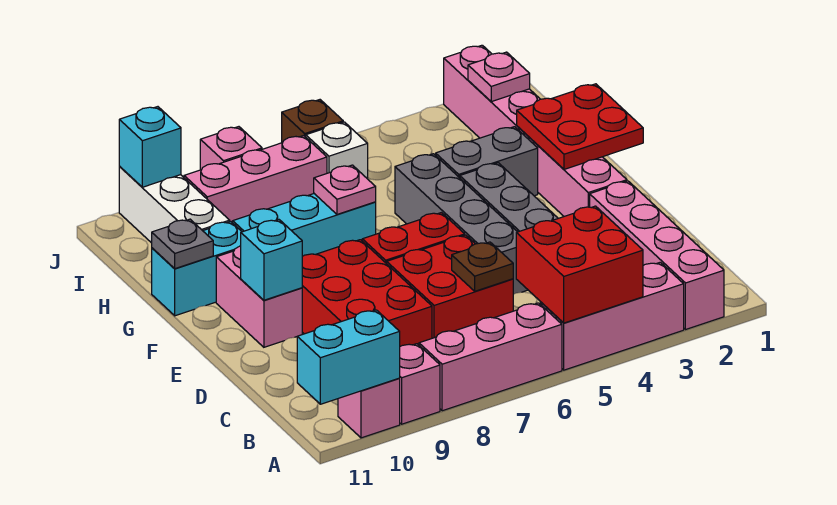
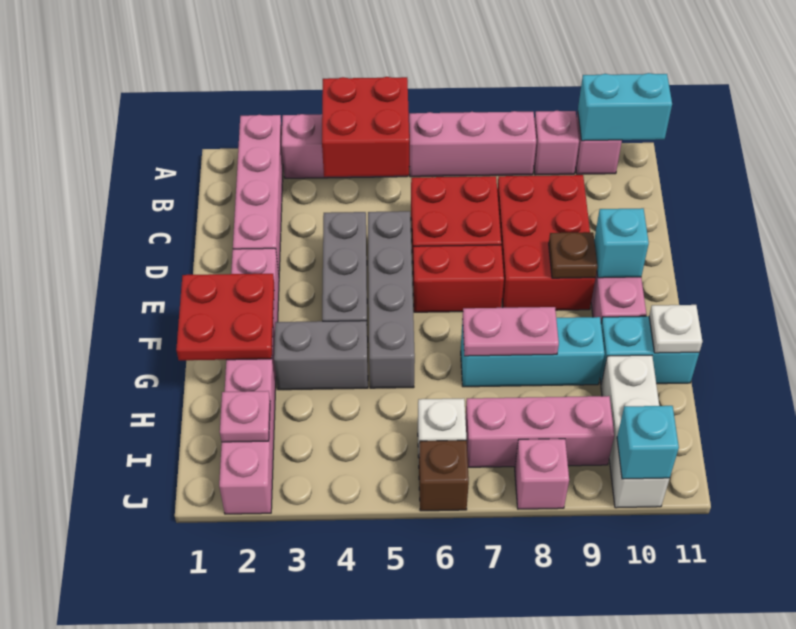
brown plate C6 level 2 -> brown plate E9 level 2
pink plate G7 level 2 -> pink plate G7:G8 level 2
grey plate G11 level 2 -> white plate G11 level 2

